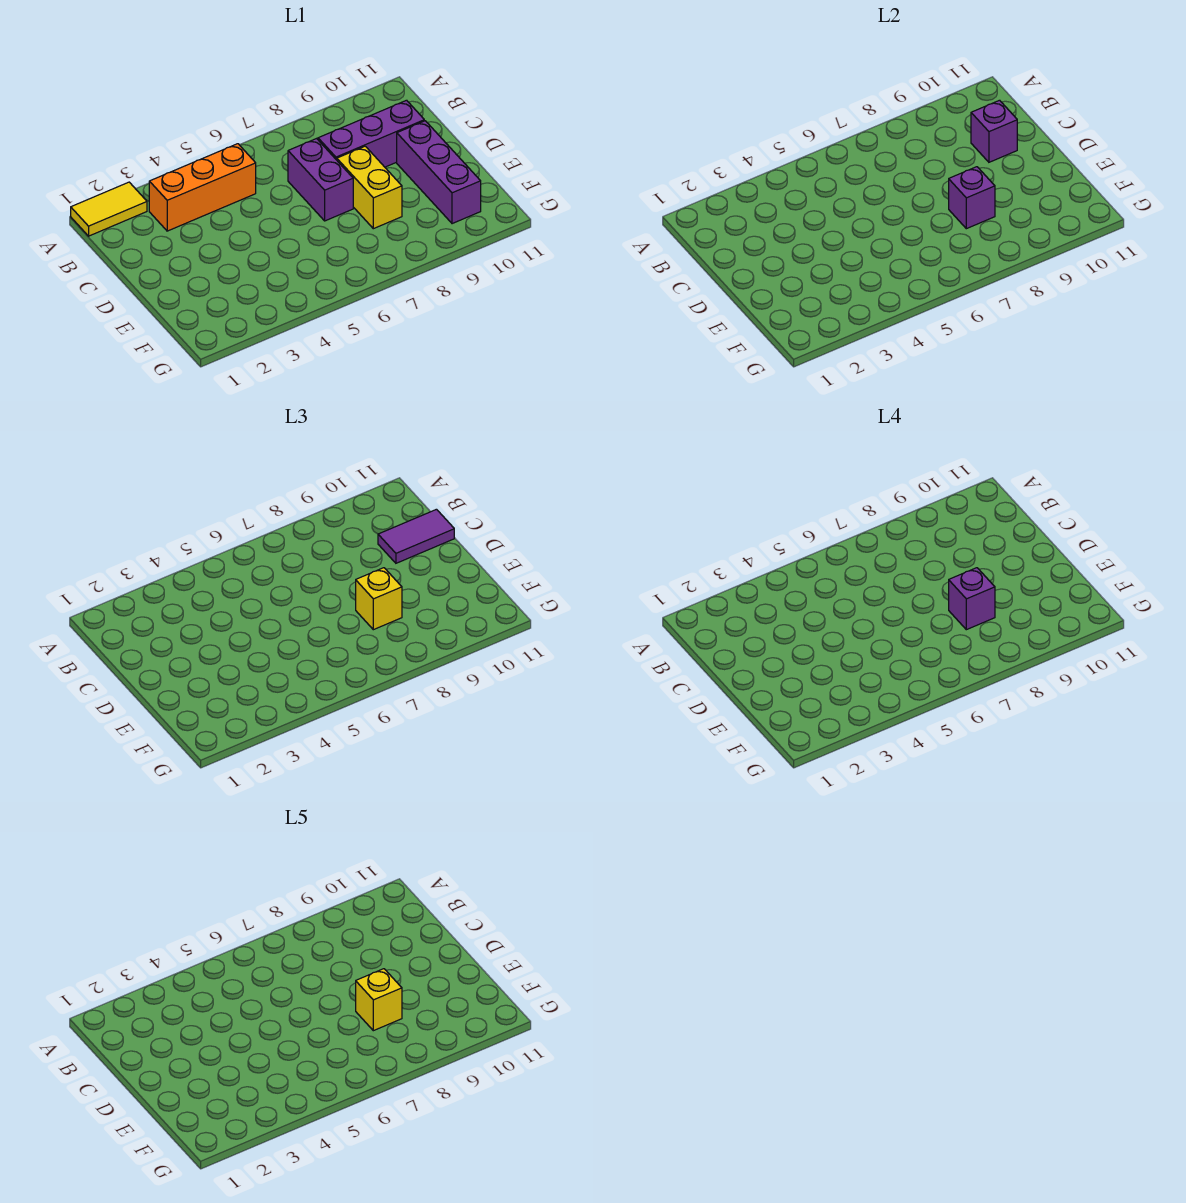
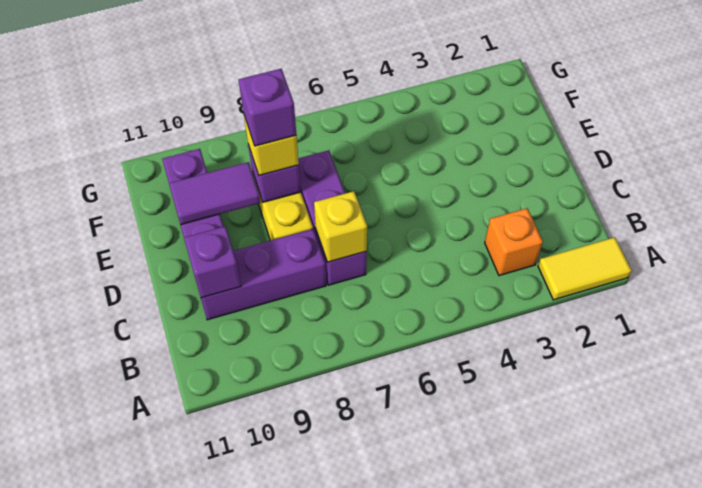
orange brick B3:B5 level 1 -> orange brick B3 level 1
purple brick C7:D7 level 1 -> purple brick C7:E7 level 1
purple tile C10:C11 level 3 -> purple tile E9:E10 level 2
yellow brick E8 level 5 -> yellow brick C7 level 2

